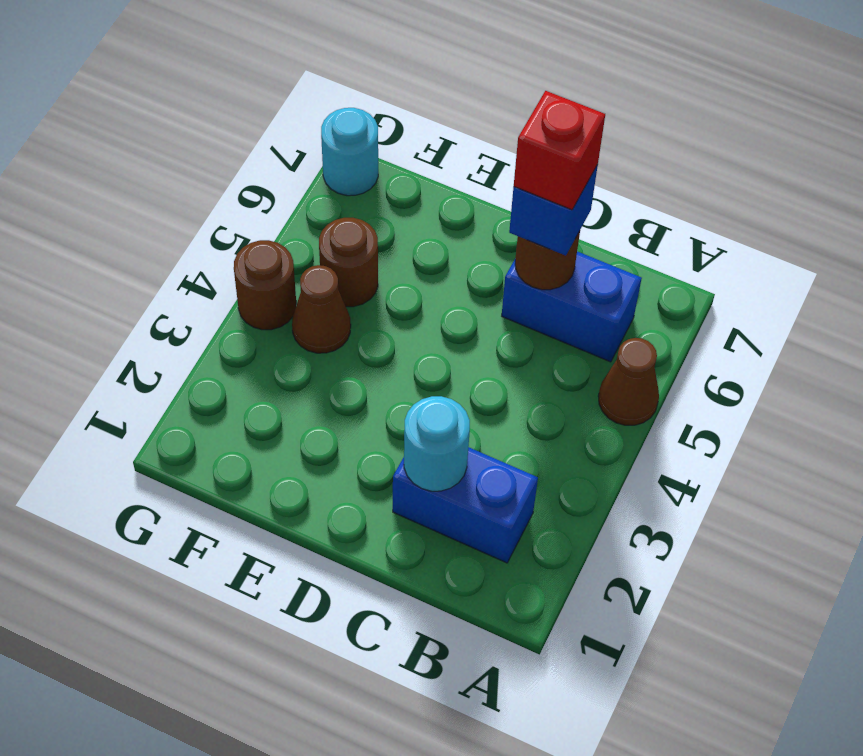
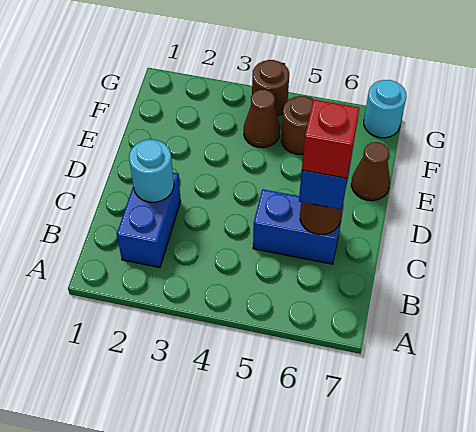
brown cone A5 level 1 -> brown cone E7 level 1
blue brick B6:C6 level 1 -> blue brick C5:C6 level 1

